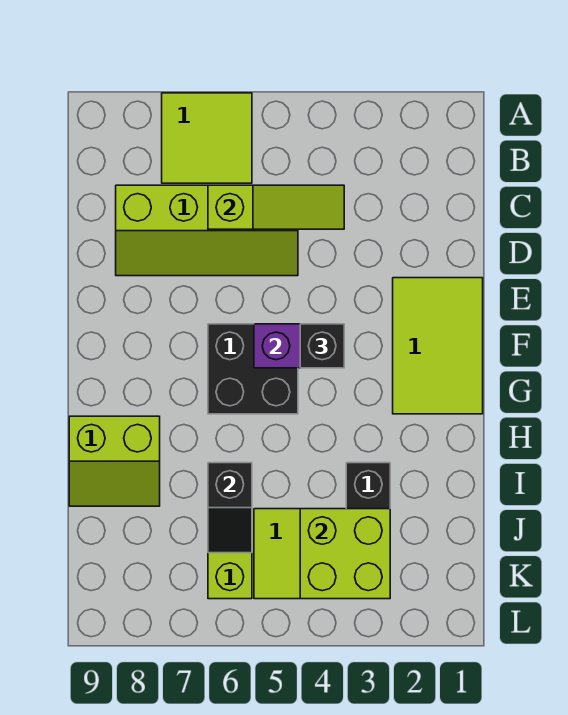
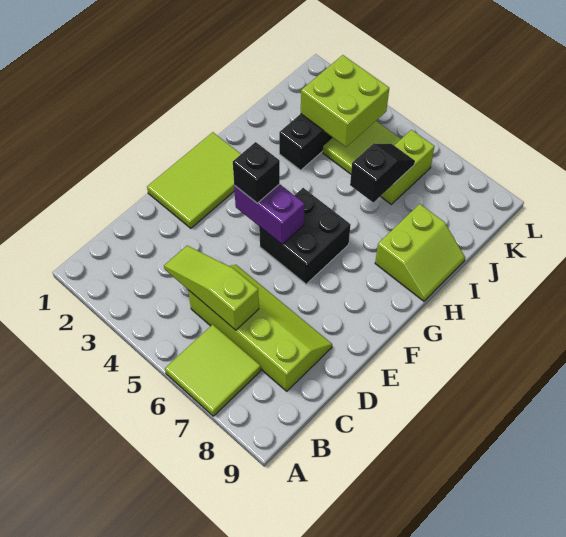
lime slope H8:I9 level 1 top H -> lime slope H8:I9 level 1 top 8

